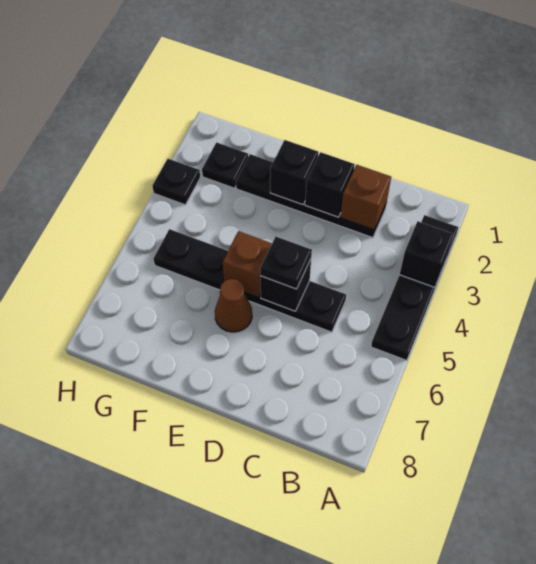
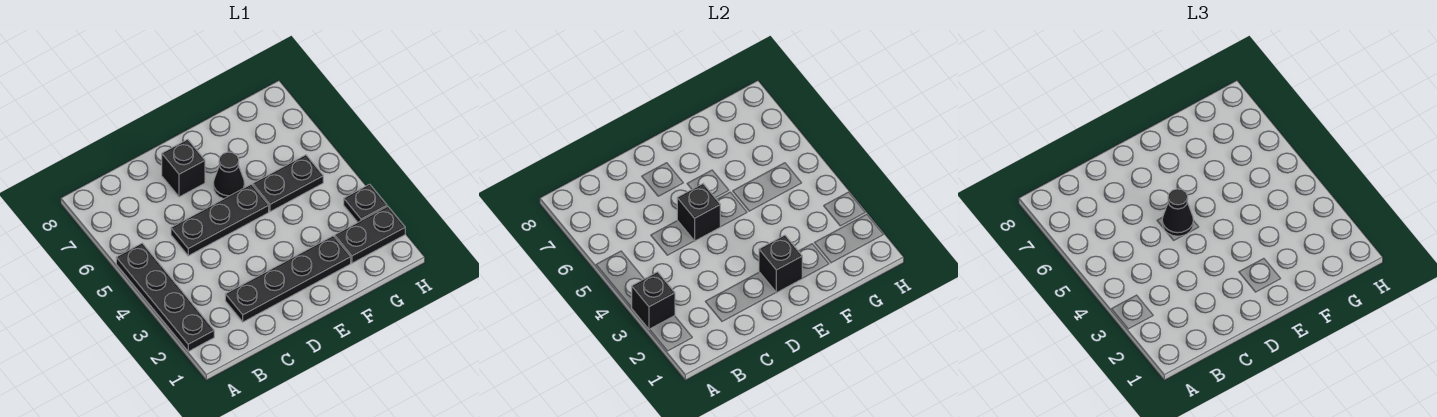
brown brick C2 level 2 -> none
black brick D2 level 2 -> black brick D7 level 1
black plate D5 level 3 -> black cone D5 level 3
brown brick E5 level 2 -> none
brown cone E6 level 1 -> black cone E6 level 1
black plate G2 level 1 -> black plate G2:H2 level 1

